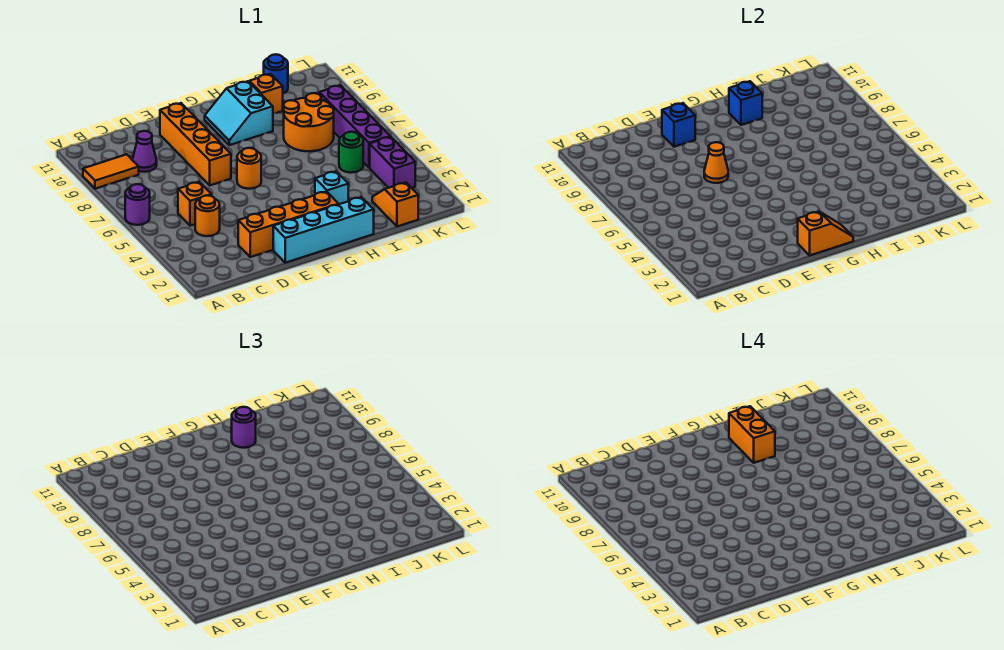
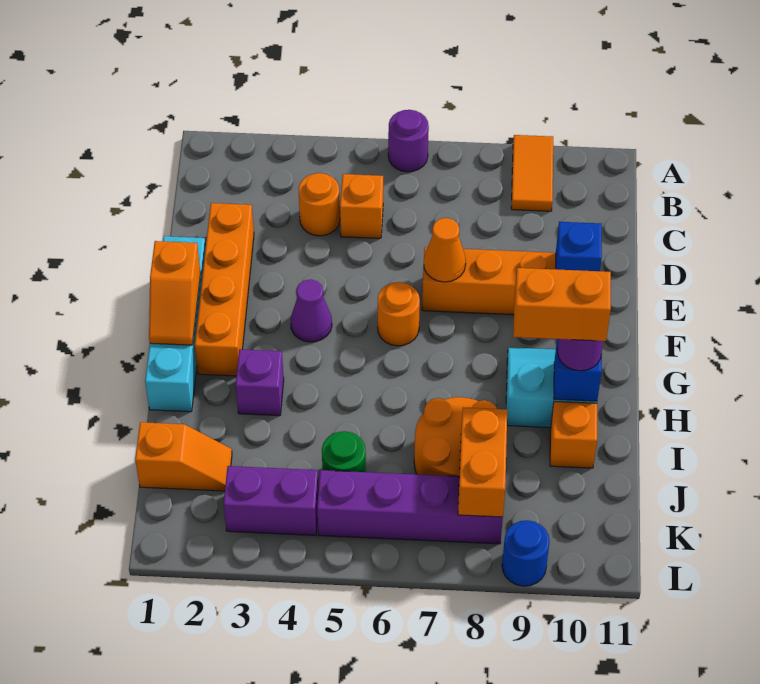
purple cone C9 level 1 -> purple cone F4 level 1
cyan brick H3 level 1 -> purple brick H3 level 1
none -> orange brick J8:K8 level 2
blue round brick J11 level 1 -> blue round brick L9 level 1

